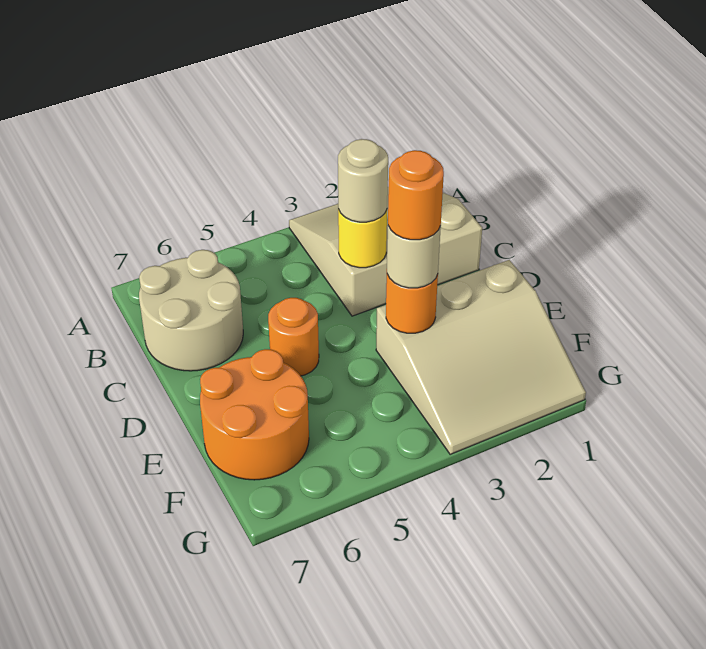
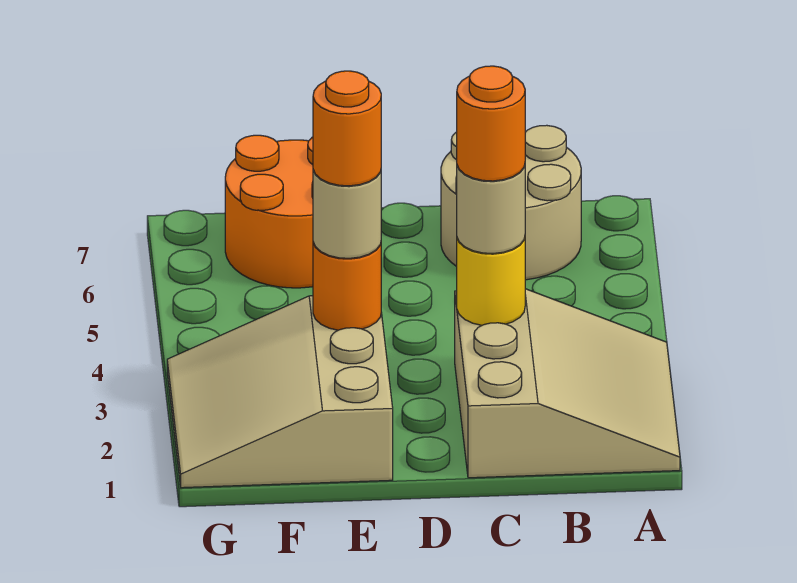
orange round brick D5 level 1 -> orange round brick C3 level 4

